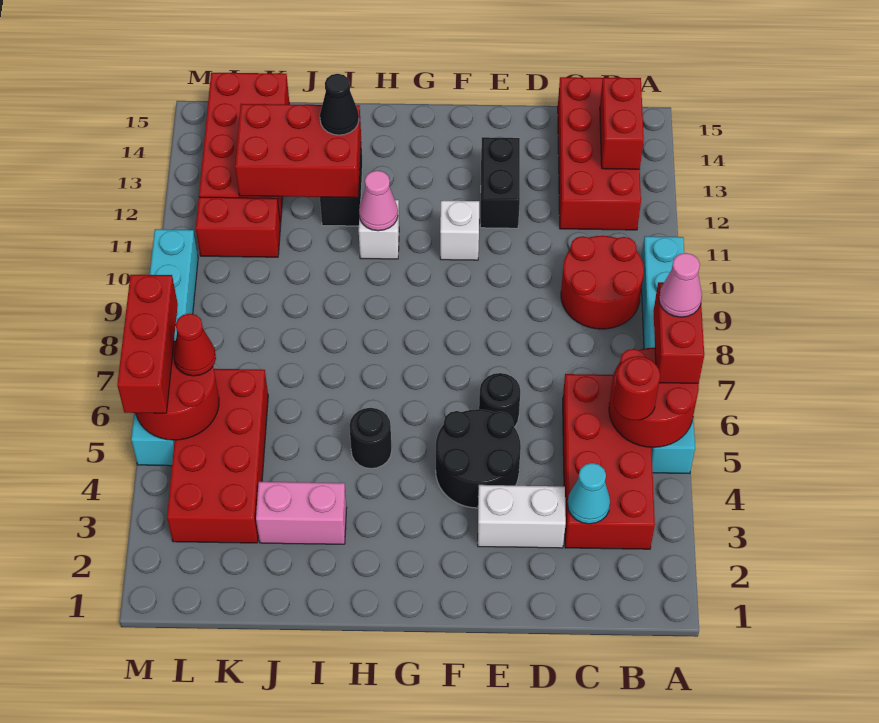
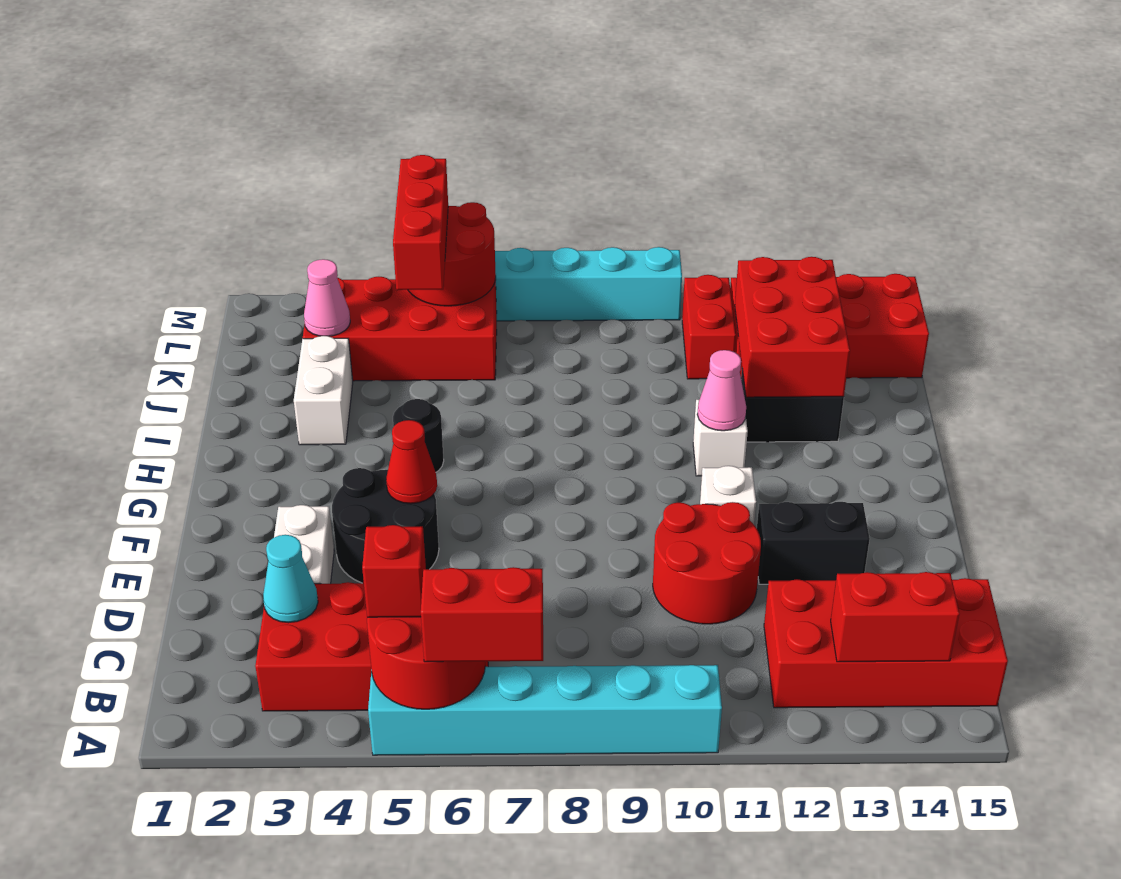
pink cone A7 level 4 -> pink cone K3 level 2
red round brick B5 level 3 -> red brick B5 level 3
red round brick B9:C10 level 1 -> red round brick D10:E11 level 1
black round brick E6 level 1 -> none
pink brick I3:J3 level 1 -> white brick I3:J3 level 1
black cone I13 level 3 -> none
red cone L6 level 3 -> red cone F5 level 2
red brick M5:M7 level 3 -> red brick K5:M5 level 3

